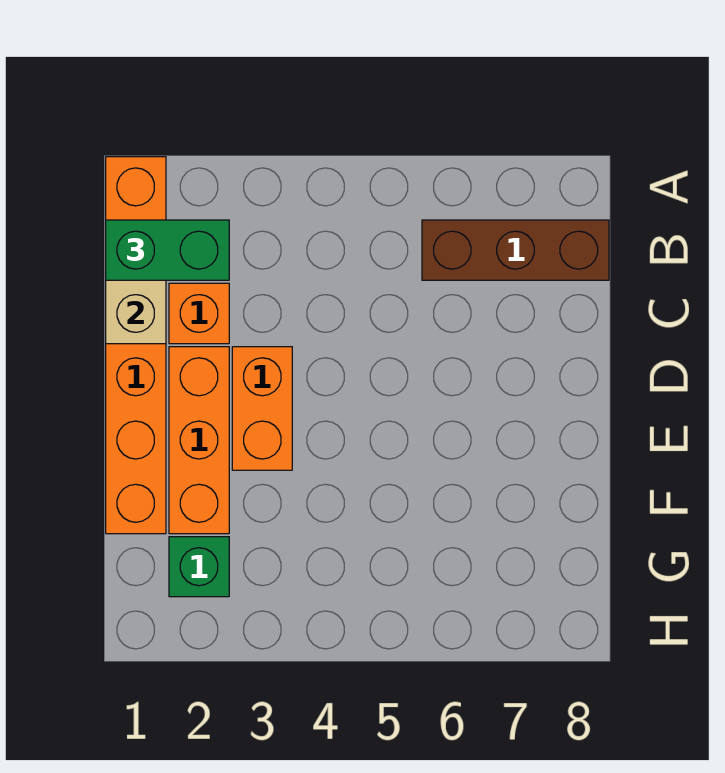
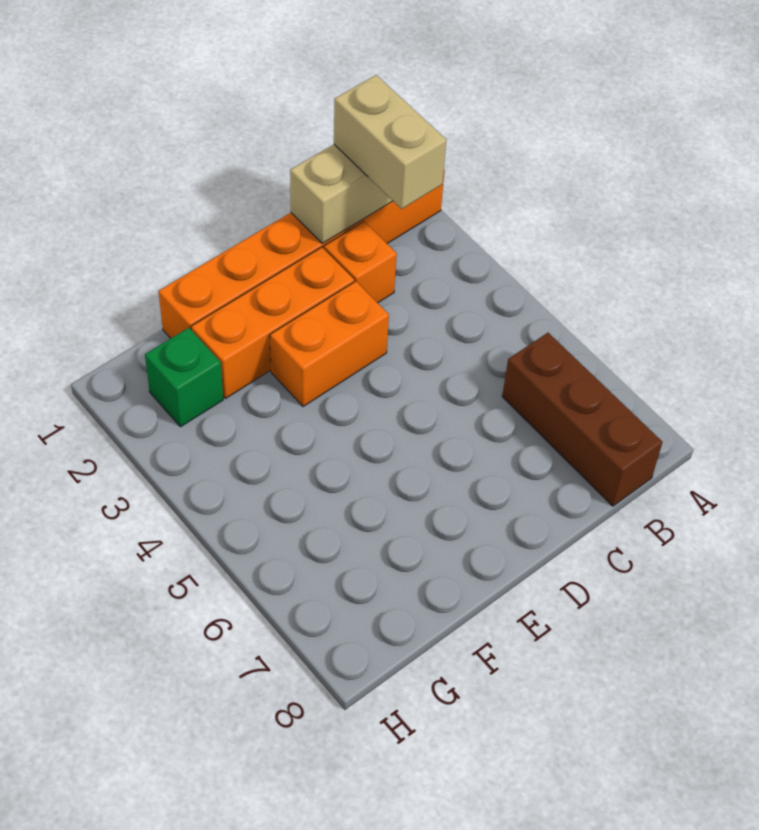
green brick B1:B2 level 3 -> tan brick B1:B2 level 3

